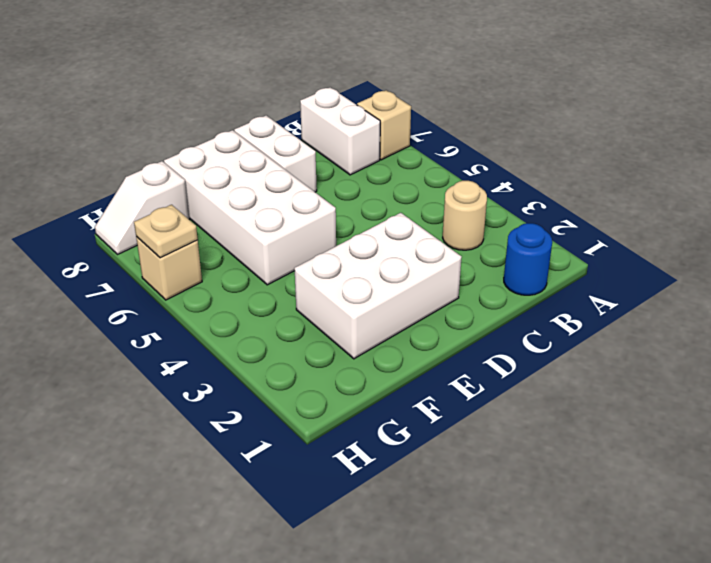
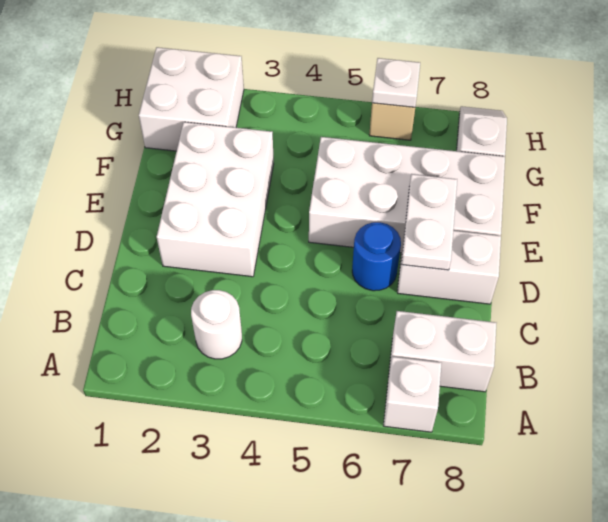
tan brick A7 level 1 -> white brick A7 level 1
blue round brick B1 level 1 -> blue round brick D6 level 1
tan round brick B3 level 1 -> white round brick B3 level 1
none -> white plate D7:E7 level 2
none -> white brick G1:H2 level 1
tan plate H6 level 2 -> white plate H6 level 2

